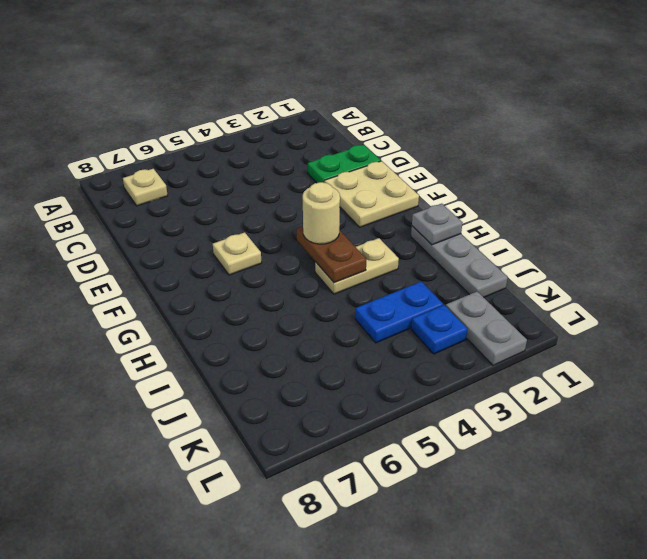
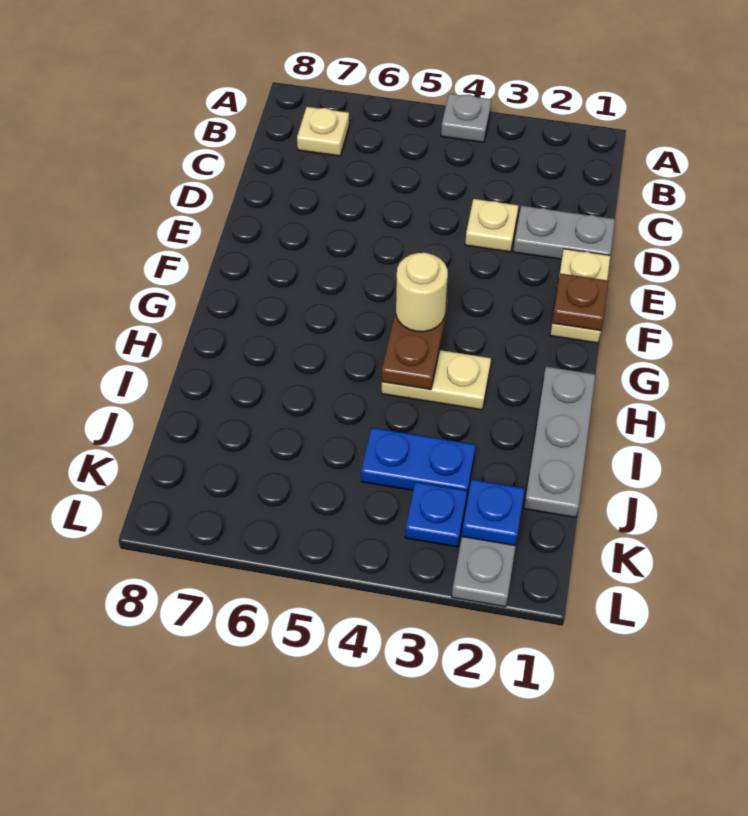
green plate D1:D2 level 1 -> grey plate D1:D2 level 1
tan plate E1:F2 level 1 -> tan plate E1:F1 level 1
none -> brown plate F1 level 2
tan plate F6 level 1 -> tan plate D3 level 1
grey plate H1 level 2 -> grey plate A4 level 1
none -> blue plate K2 level 2

